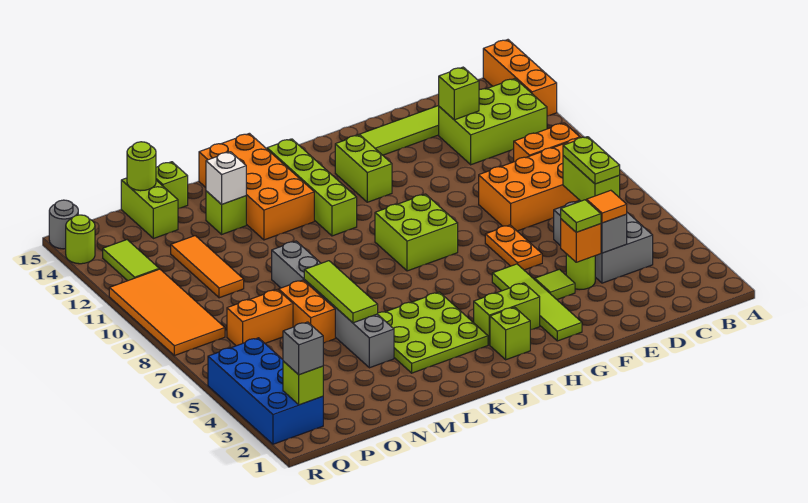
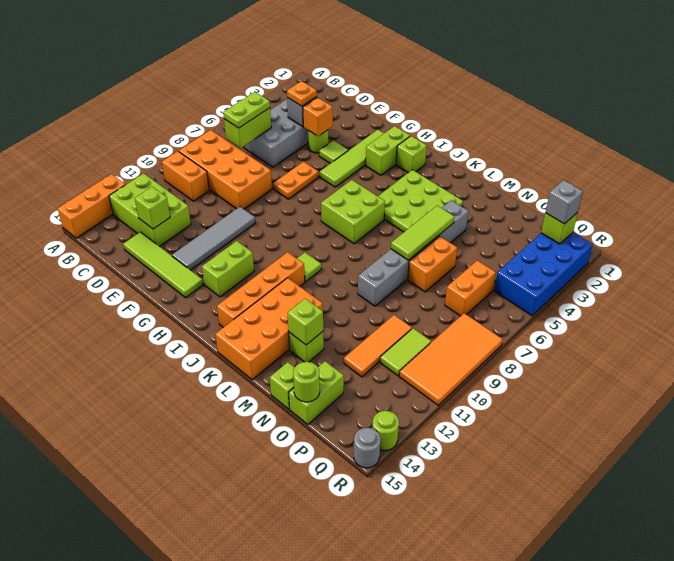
orange tile D4 level 3 -> orange plate D4 level 3
lime tile E4 level 3 -> lime tile J10 level 1
none -> grey tile F10:F13 level 1
lime brick H3:I3 level 1 -> lime brick H2:H3 level 1
lime brick H8:I9 level 1 -> lime brick I6:J7 level 1
lime brick J11:J14 level 1 -> orange brick J11:J14 level 1
white brick M13 level 2 -> lime brick M13 level 2
orange brick O7:P7 level 1 -> orange brick P6:P7 level 1
lime tile Q12:Q13 level 1 -> lime tile P10:P11 level 1

